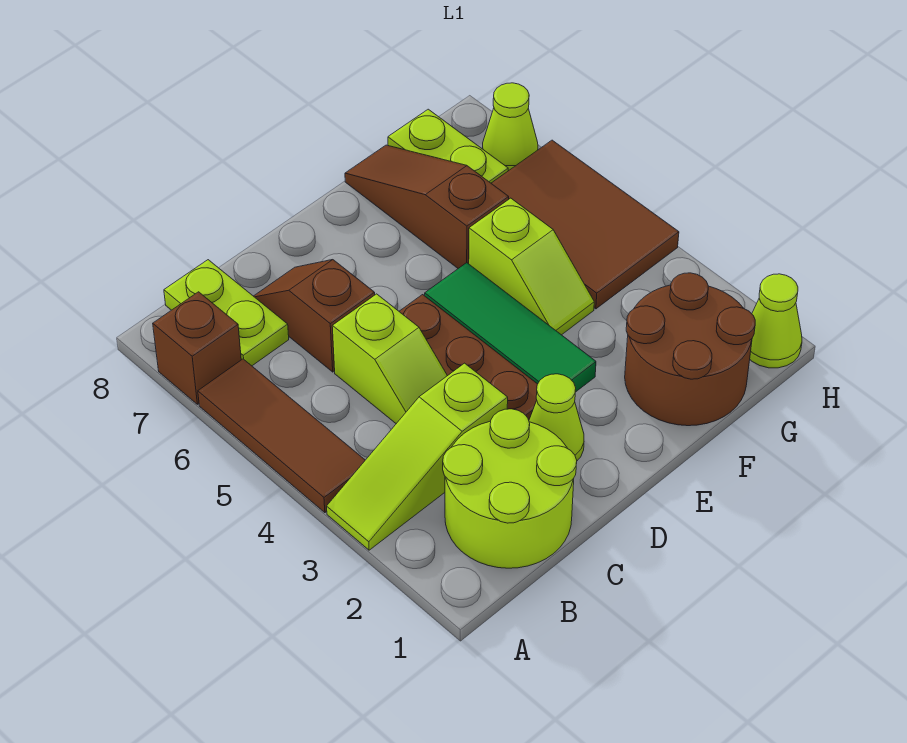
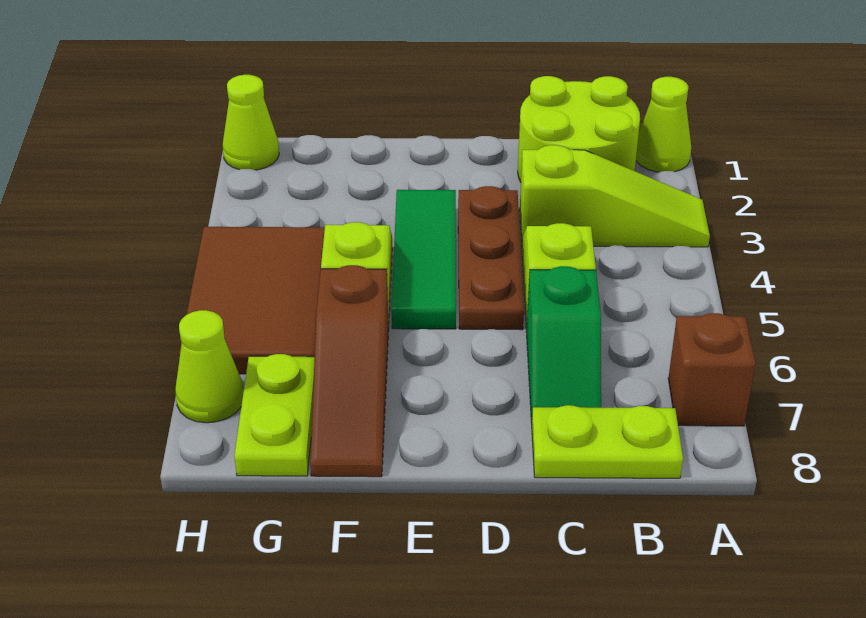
brown tile A4:A6 level 1 -> none
lime plate B7:B8 level 1 -> lime plate B8:C8 level 1
brown slope C6:C7 level 1 top 6 -> green slope C6:C7 level 1 top 6
lime cone D2 level 1 -> lime cone A1 level 1
brown round brick F1:G2 level 1 -> none

